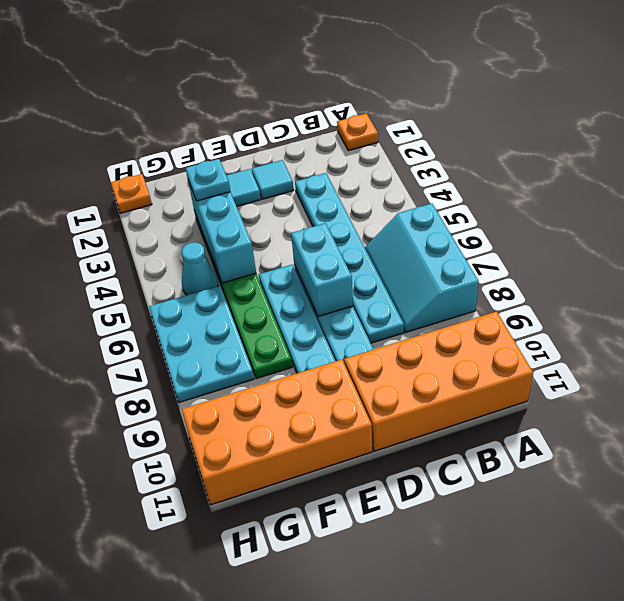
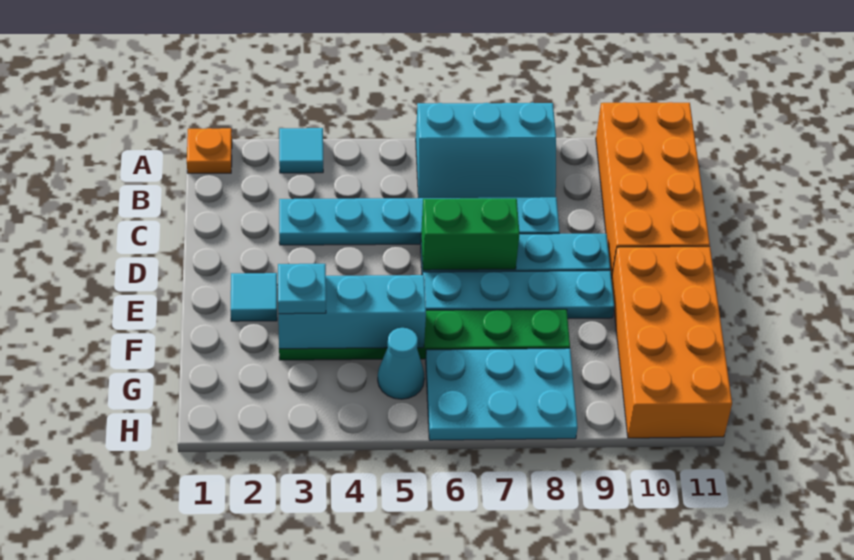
cyan tile D2 level 1 -> cyan tile A3 level 1
cyan brick D6:D7 level 2 -> green brick D6:D7 level 2
orange plate H1 level 1 -> none

